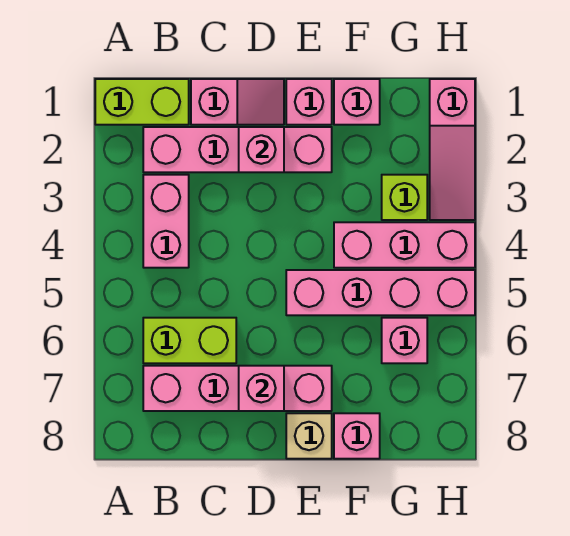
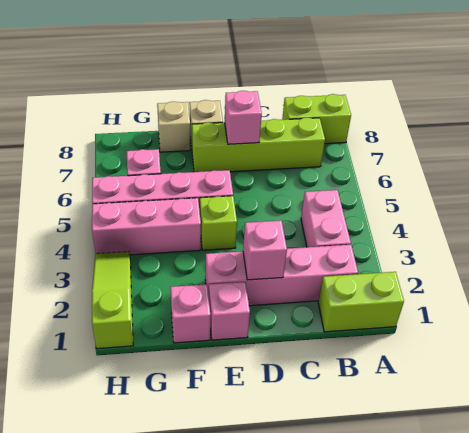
lime brick B6:C6 level 1 -> lime brick A8:B8 level 1
pink brick B7:E7 level 1 -> lime brick B7:E7 level 1
pink slope C1:D1 level 1 top C -> none
pink brick F8 level 1 -> tan brick F8 level 1
lime brick G3 level 1 -> lime brick E4 level 1
pink slope H1:H3 level 1 top 1 -> lime slope H1:H3 level 1 top 1

